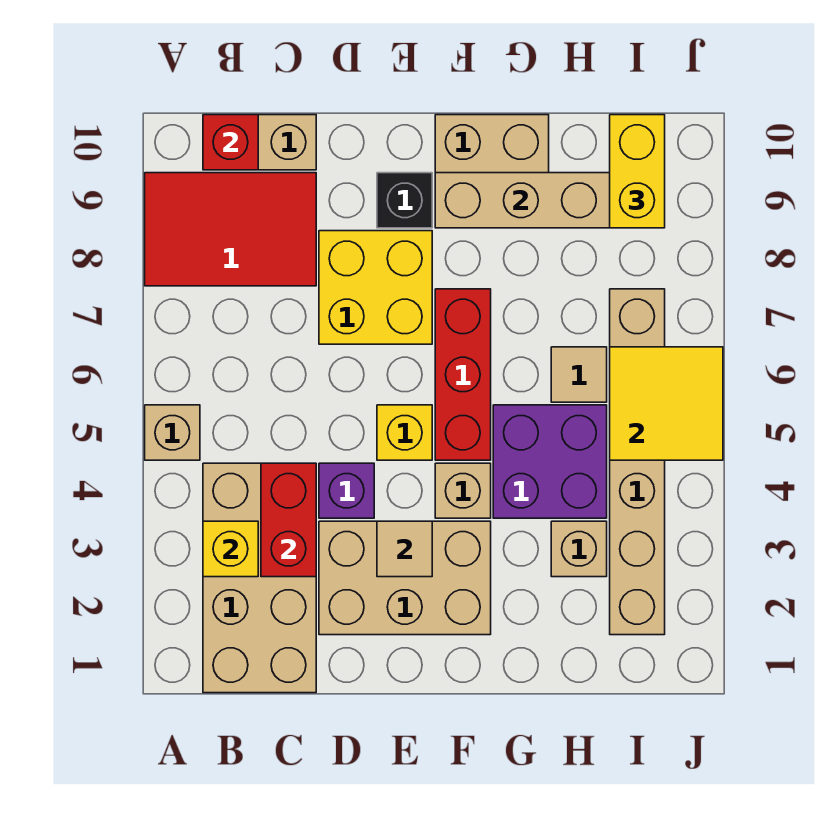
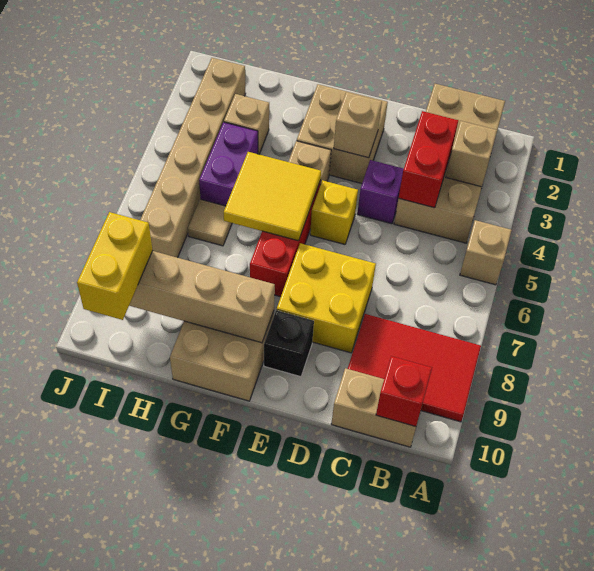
yellow brick B3 level 2 -> tan brick B3 level 2
tan brick D2:F3 level 1 -> tan brick E2:F3 level 1
tan tile E3 level 2 -> tan brick E3 level 2
purple brick G4:H5 level 1 -> purple brick H4:H5 level 1
yellow tile I5:J6 level 2 -> yellow tile F5:G6 level 2

